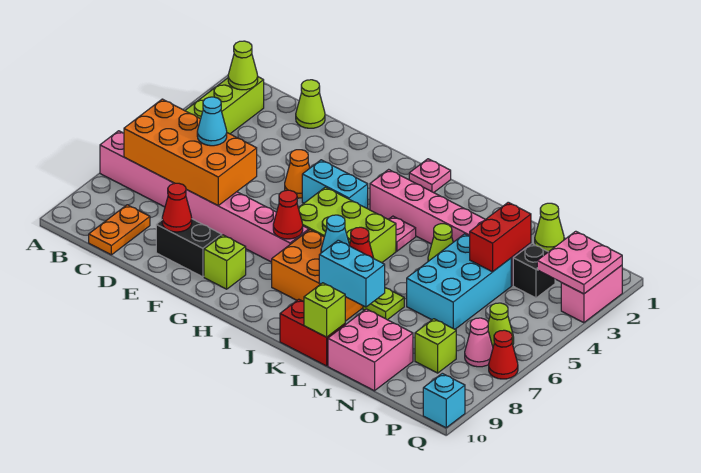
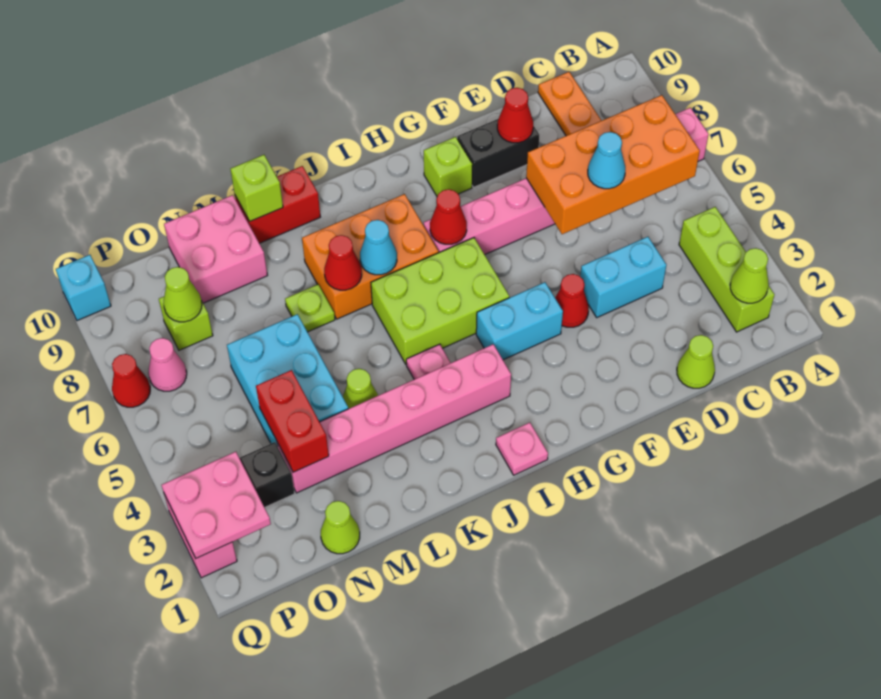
orange cone F4 level 1 -> red cone F4 level 1
cyan brick K8:L8 level 2 -> cyan brick D4:E4 level 1
lime cone P6 level 1 -> lime cone O8 level 2

